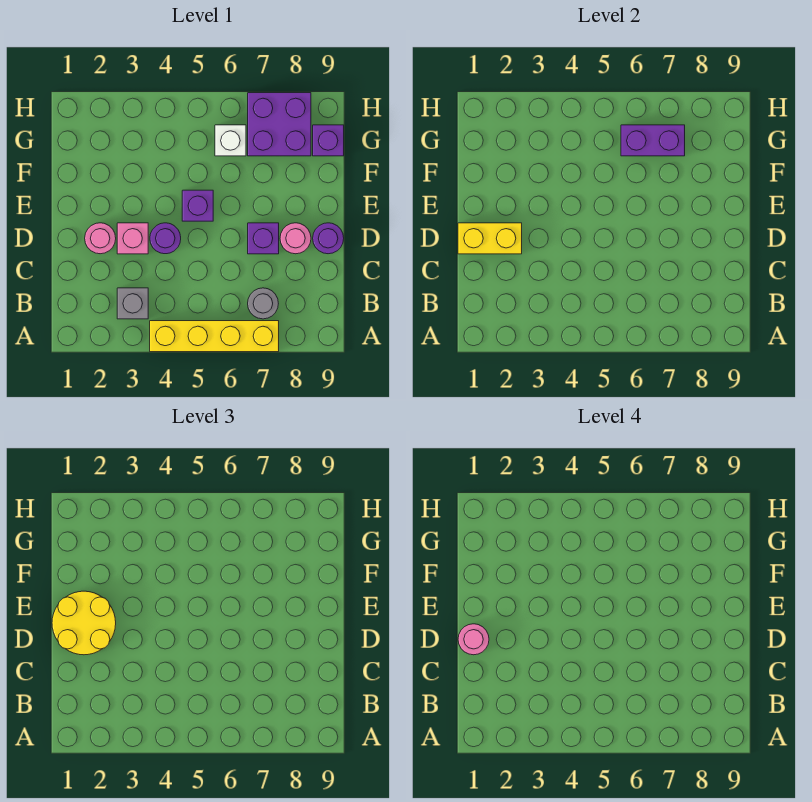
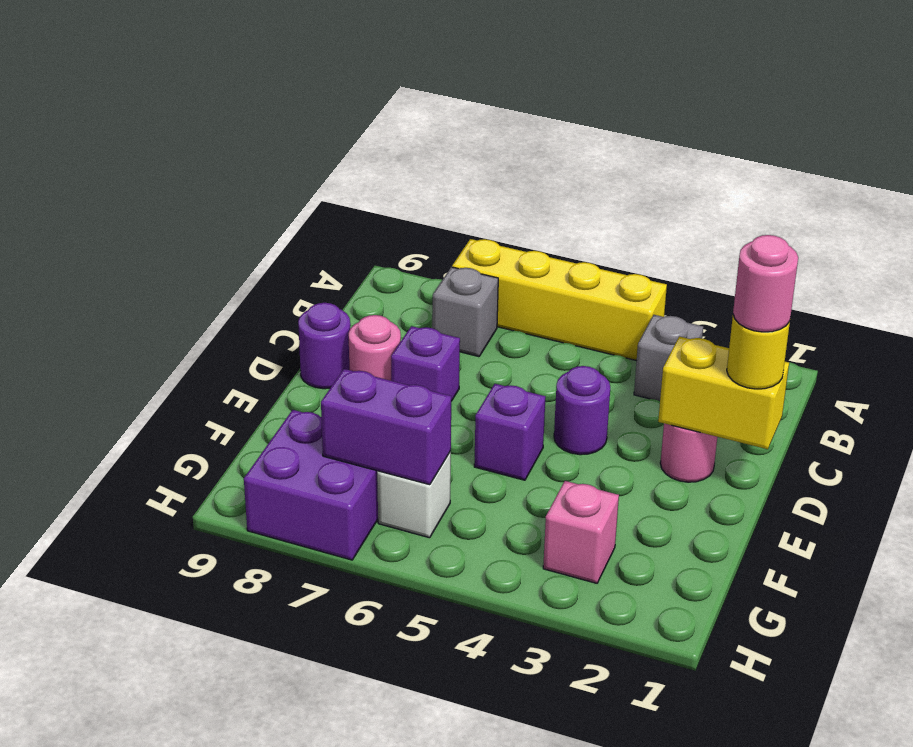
grey round brick B7 level 1 -> grey brick B7 level 1
yellow round brick D1:E2 level 3 -> yellow round brick D1 level 3
pink brick D3 level 1 -> pink brick G3 level 1
purple brick G9 level 1 -> none

